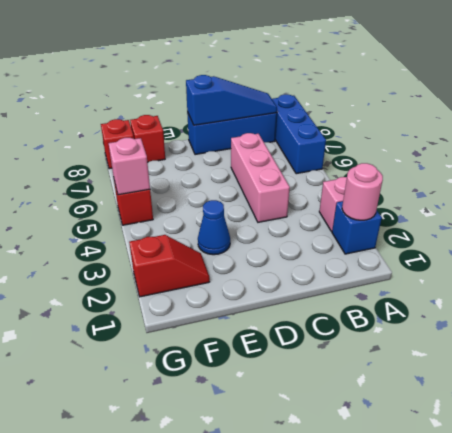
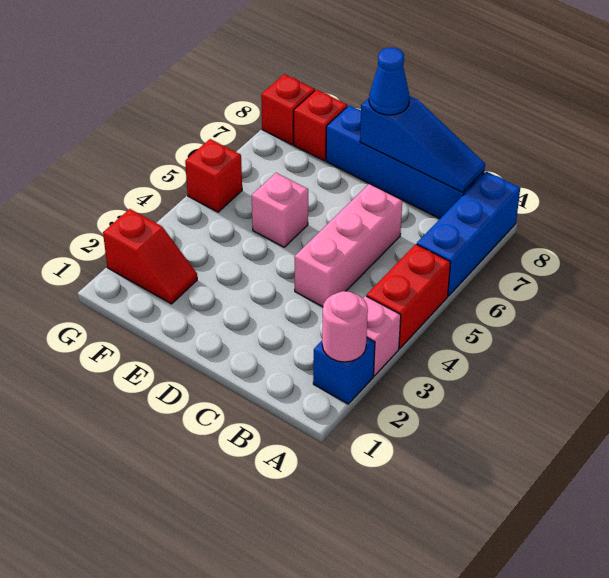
none -> red brick A4:A5 level 1
blue brick B8:D8 level 1 -> blue brick B8:E8 level 1
blue cone E3 level 1 -> blue cone D8 level 3
pink brick G5 level 2 -> pink brick E5 level 1

